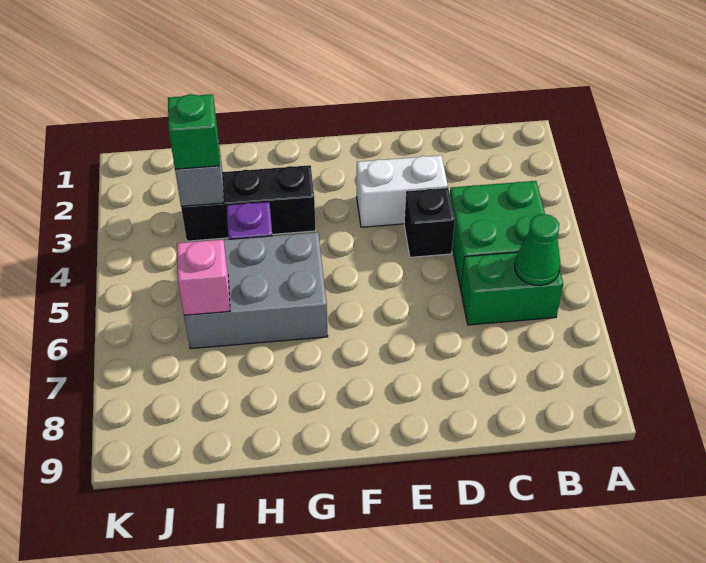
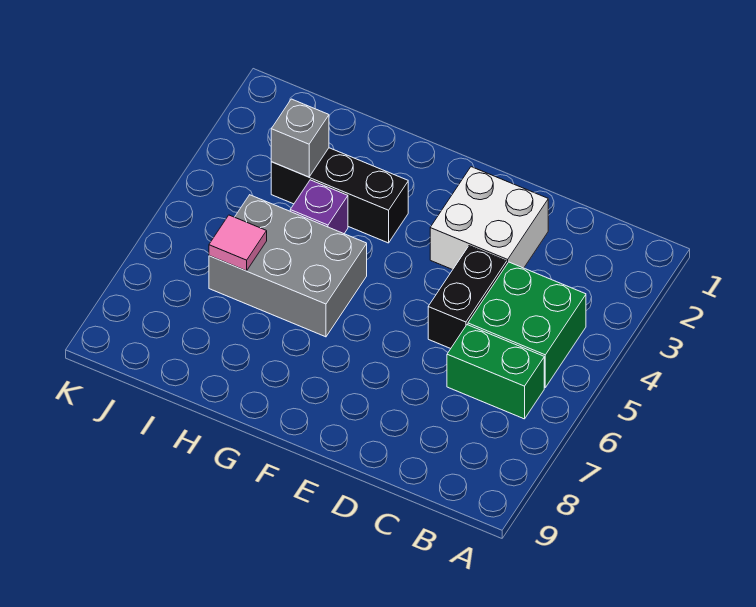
green cone B6 level 2 -> none
white brick D3:E3 level 1 -> white brick D2:E3 level 1
black brick D4 level 1 -> black brick D4:D5 level 1
green brick I3 level 3 -> none
pink brick I6 level 2 -> pink tile I6 level 2

